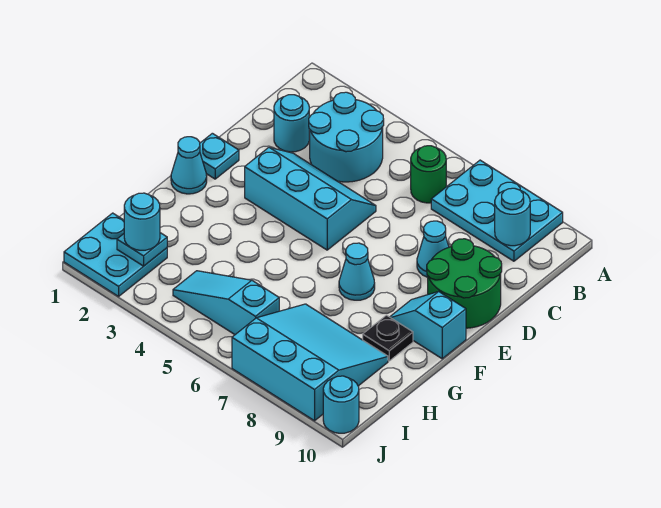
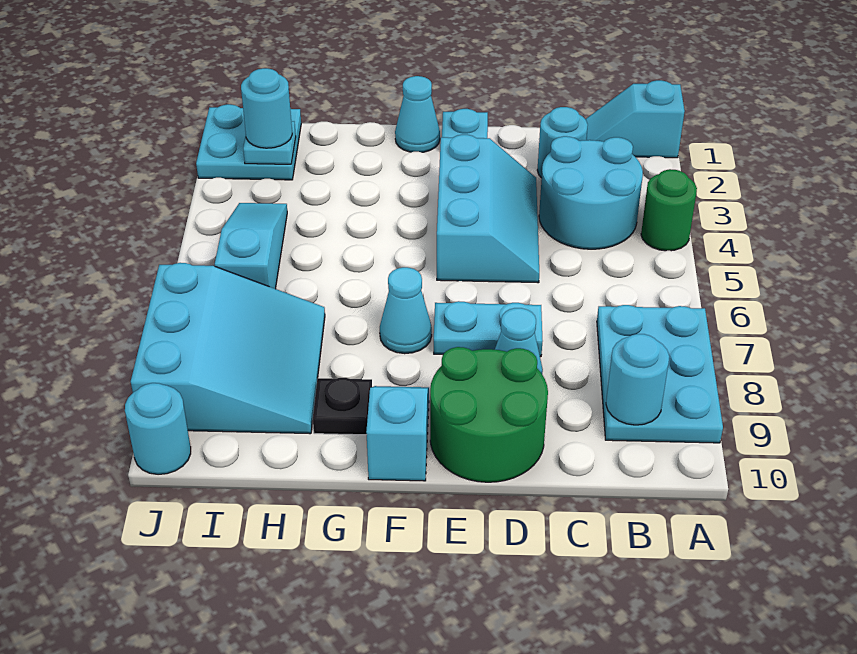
none -> cyan slope A1:B1 level 1 top A
green round brick B6 level 1 -> green round brick A4 level 1
none -> cyan plate D7:E7 level 1

